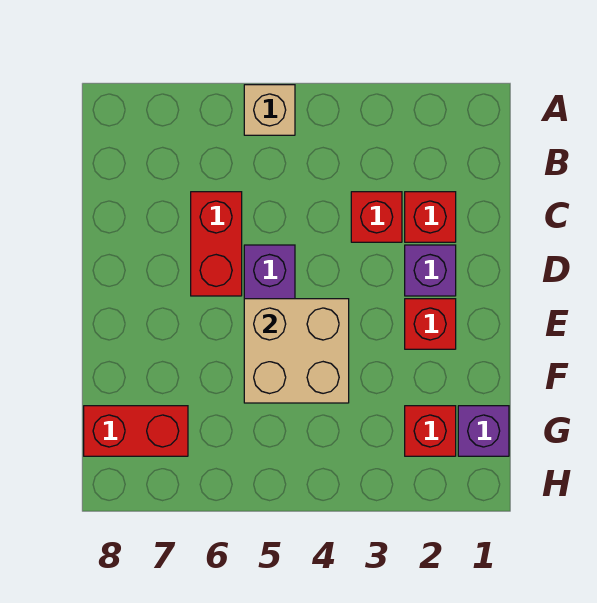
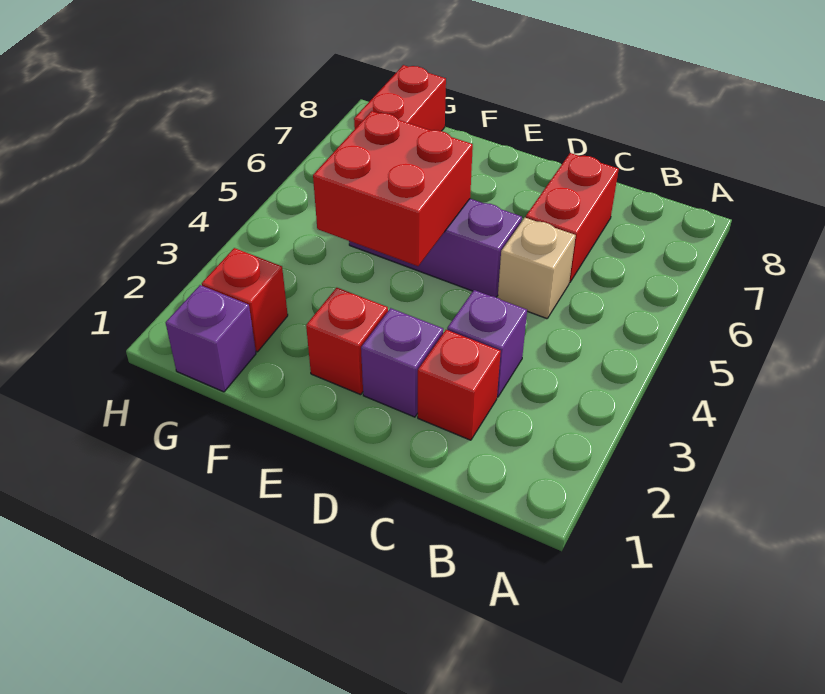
tan brick A5 level 1 -> tan brick C5 level 1
red brick C3 level 1 -> purple brick C3 level 1
red brick C6:D6 level 1 -> red brick C6:C7 level 1
tan brick E4:F5 level 2 -> red brick E4:F5 level 2

